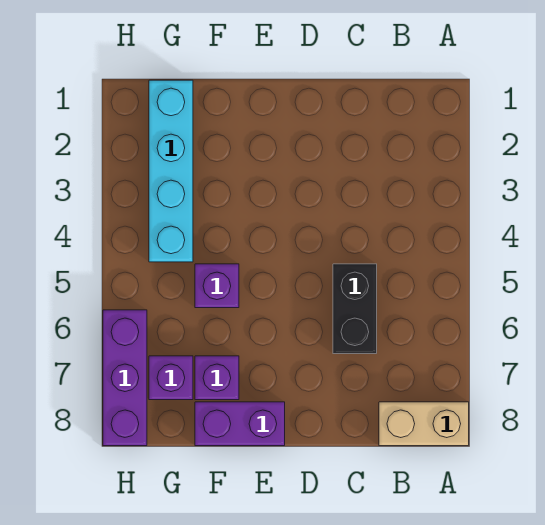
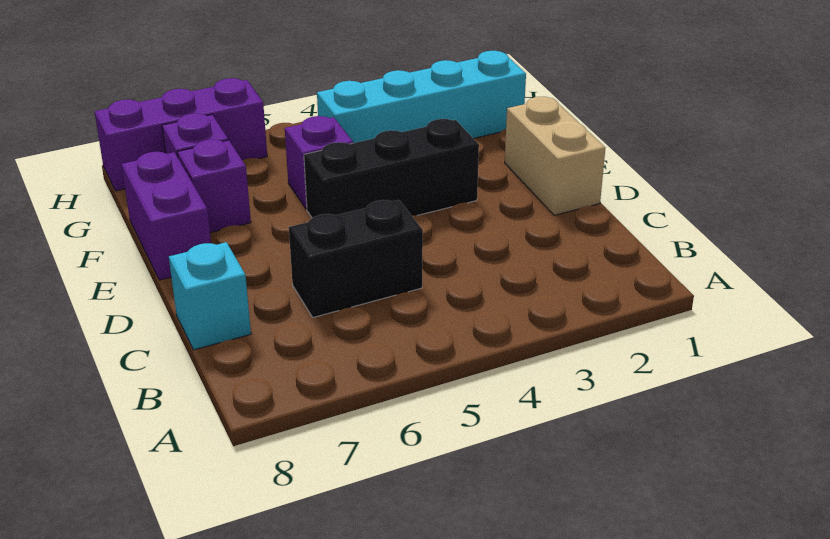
tan brick A8:B8 level 1 -> tan brick D1:E1 level 1
none -> cyan brick C8 level 1
none -> black brick E3:E5 level 1

